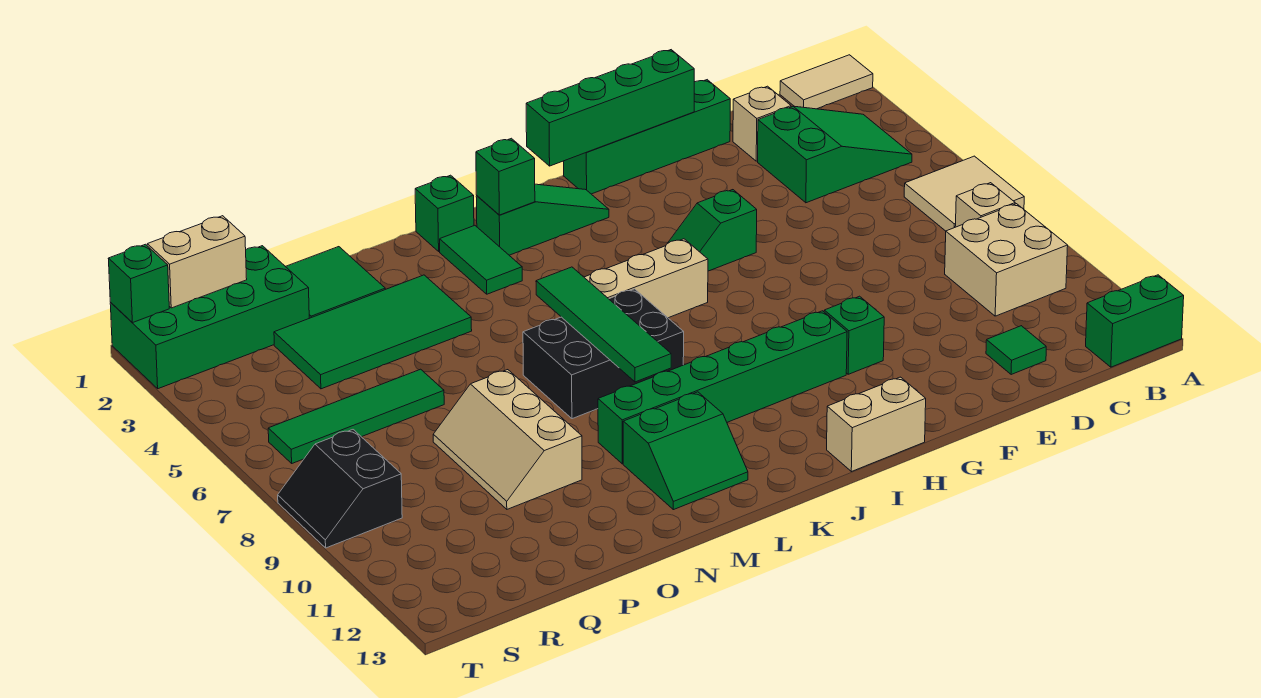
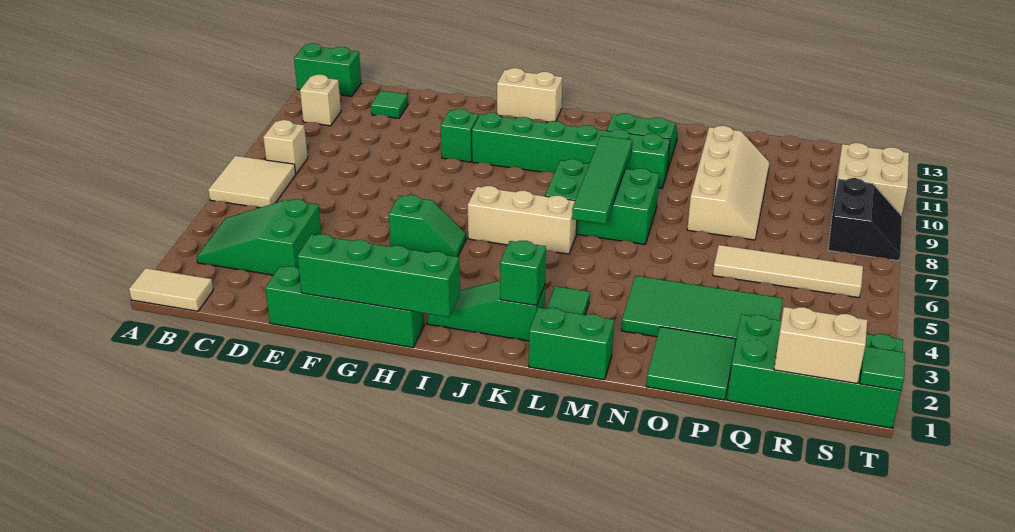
tan brick B9:C10 level 1 -> tan brick S10:T11 level 1
tan brick D2 level 1 -> tan brick B11 level 1
black brick K7:M8 level 1 -> green brick K7:M8 level 1
green brick L1 level 1 -> green brick L1:M1 level 1
tan slope O8:P10 level 1 top O -> tan slope O8:P11 level 1 top O
green tile P6:S6 level 1 -> tan tile P6:S6 level 1
green brick T1 level 2 -> green tile T1 level 2

